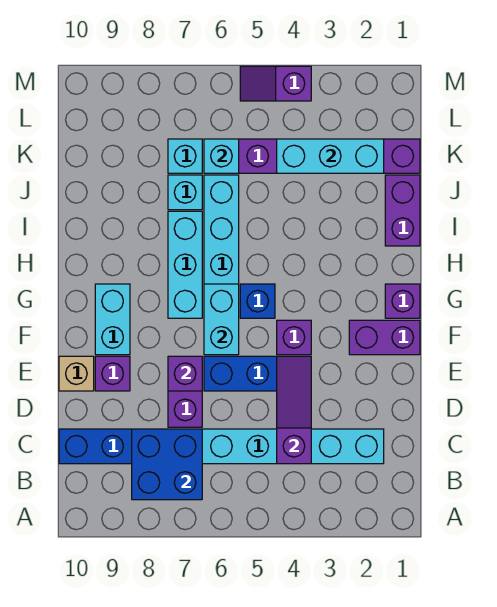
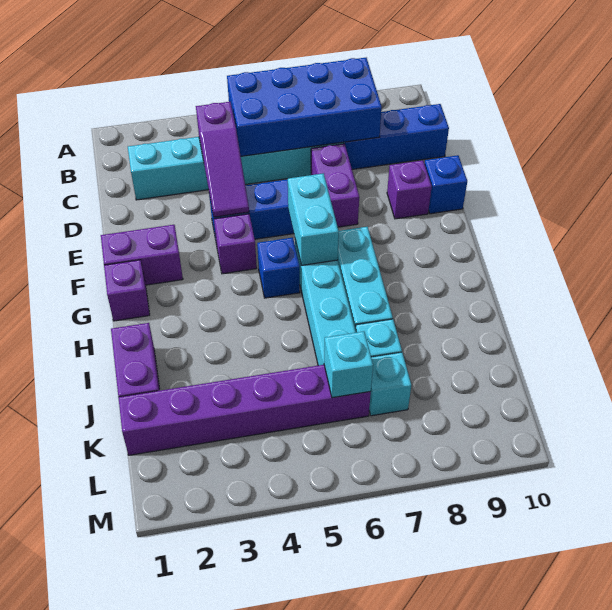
blue brick B7:C8 level 2 -> blue brick B5:C8 level 2
purple brick E7 level 2 -> none
tan brick E10 level 1 -> blue brick E10 level 1
cyan brick F9:G9 level 1 -> none
cyan brick K2:K4 level 2 -> none
purple slope M4:M5 level 1 top 4 -> none

